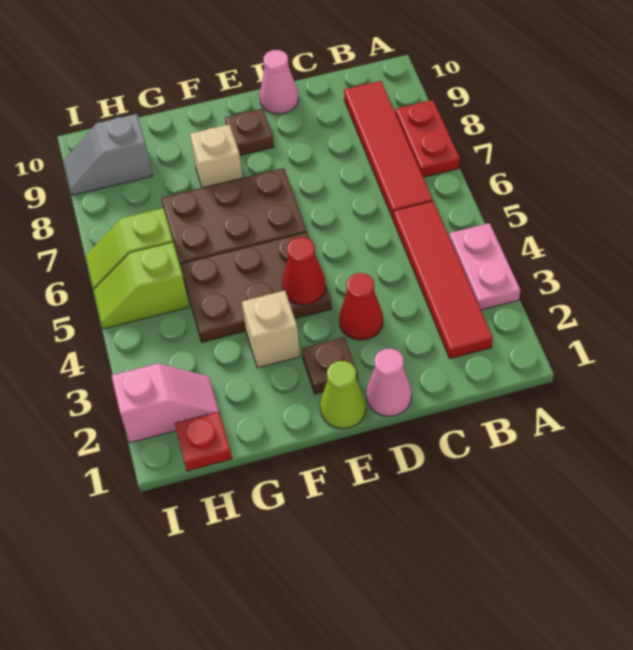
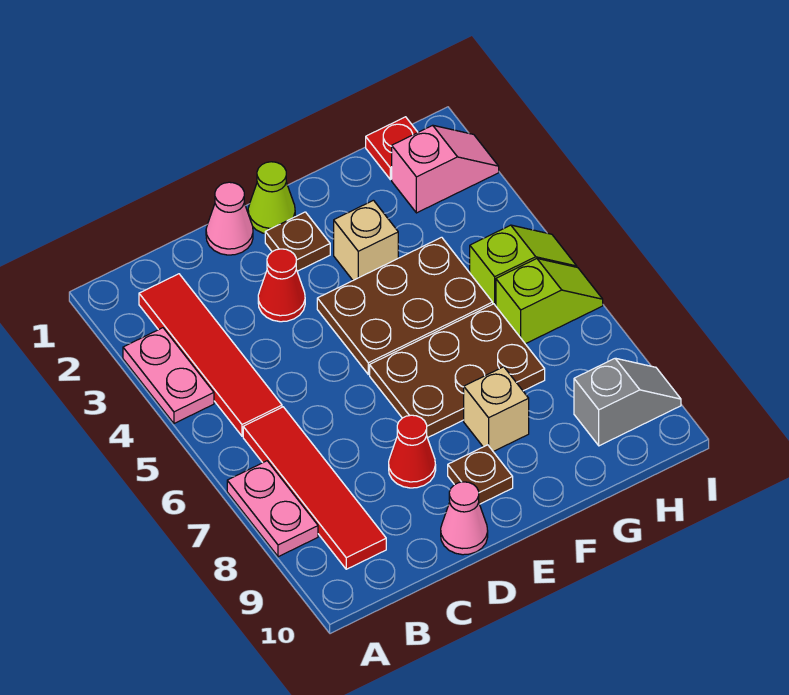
red plate A7:A8 level 1 -> pink plate A7:A8 level 1
red cone E4 level 2 -> red cone D8 level 1
pink slope H2:I2 level 1 top I -> pink slope H2:I2 level 1 top H

